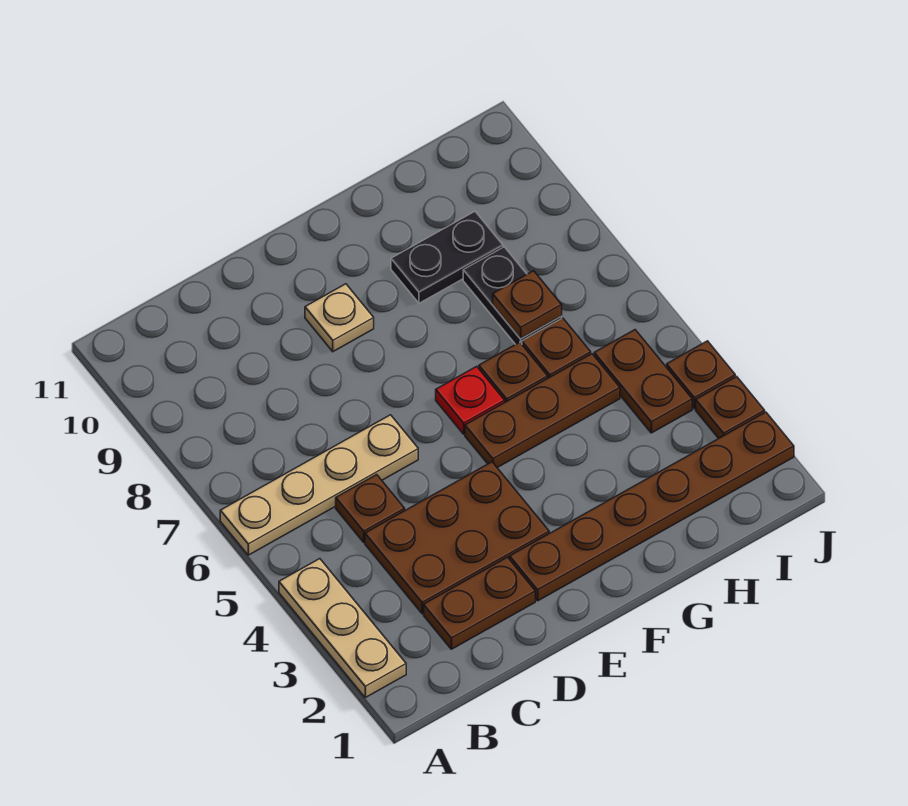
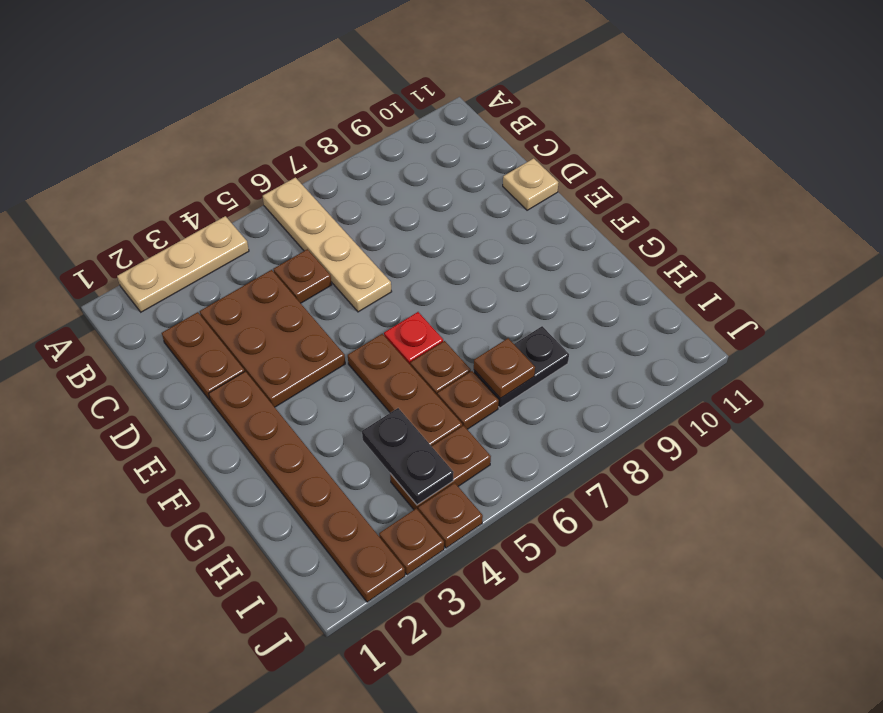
tan plate E9 level 1 -> tan plate D11 level 1
black plate G9:H9 level 1 -> black plate H4:I4 level 2

